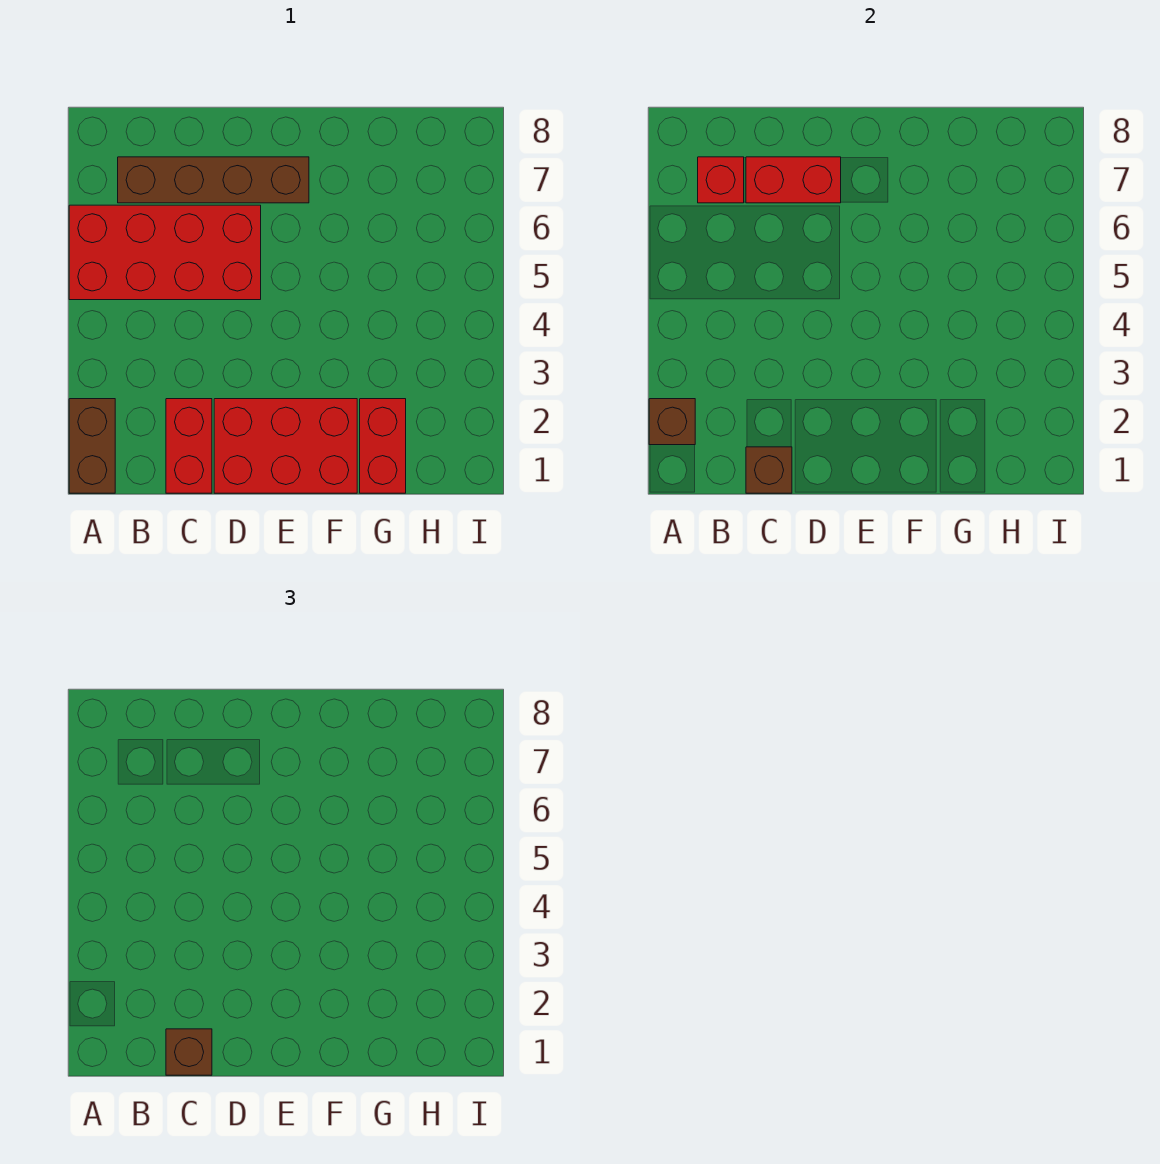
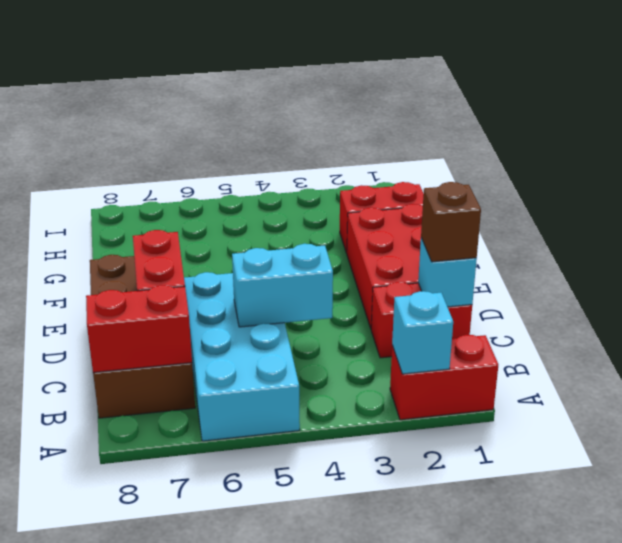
brown brick A1:A2 level 1 -> red brick A1:A2 level 1
brown brick A2 level 2 -> cyan brick A2 level 2
red brick A5:D6 level 1 -> cyan brick A5:D6 level 1
brown brick B7:E7 level 1 -> brown brick B7:E8 level 1
red brick B7 level 2 -> red brick B7:B8 level 2
brown brick C1 level 2 -> cyan brick C1 level 2
none -> cyan brick C4:C5 level 2

